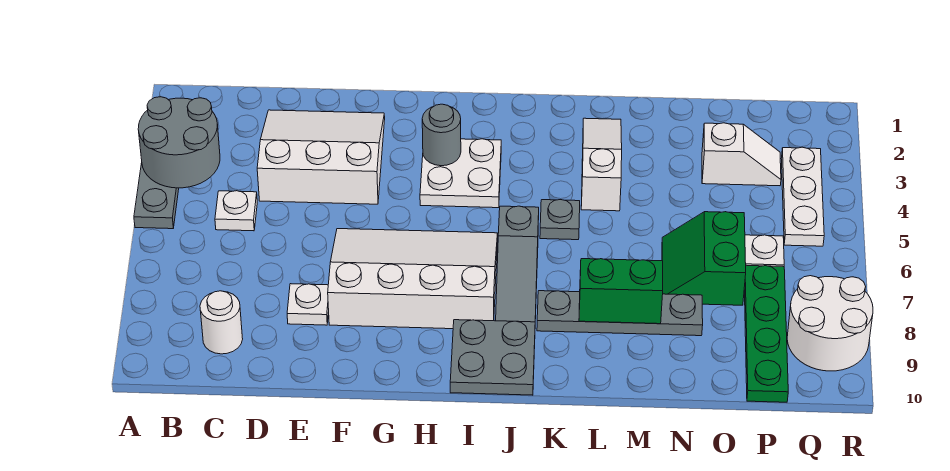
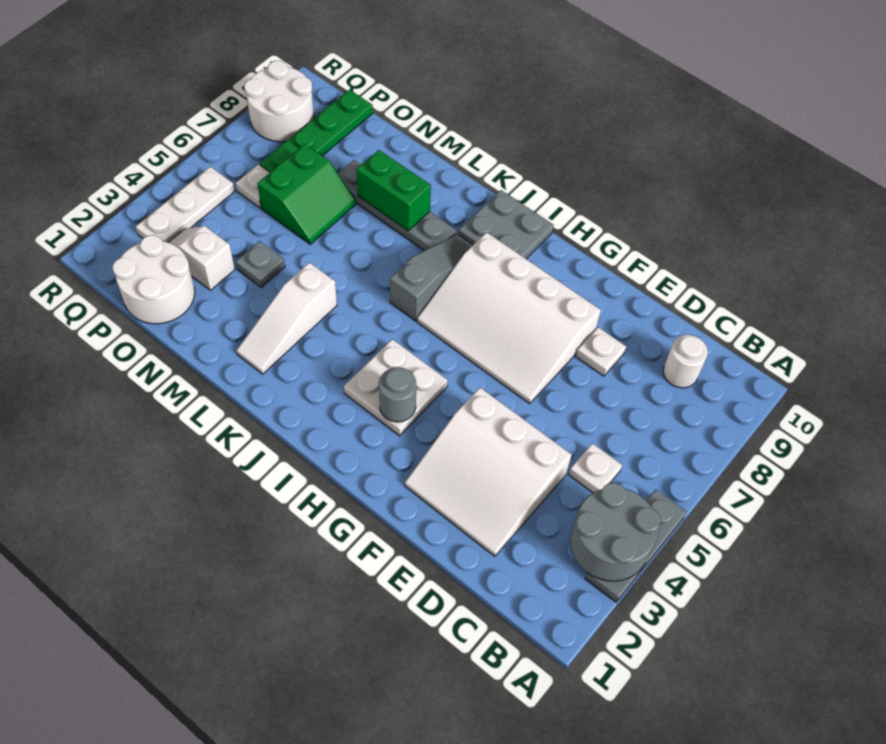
grey plate K5 level 1 -> grey plate N4 level 1
none -> white round brick O1:P2 level 1

